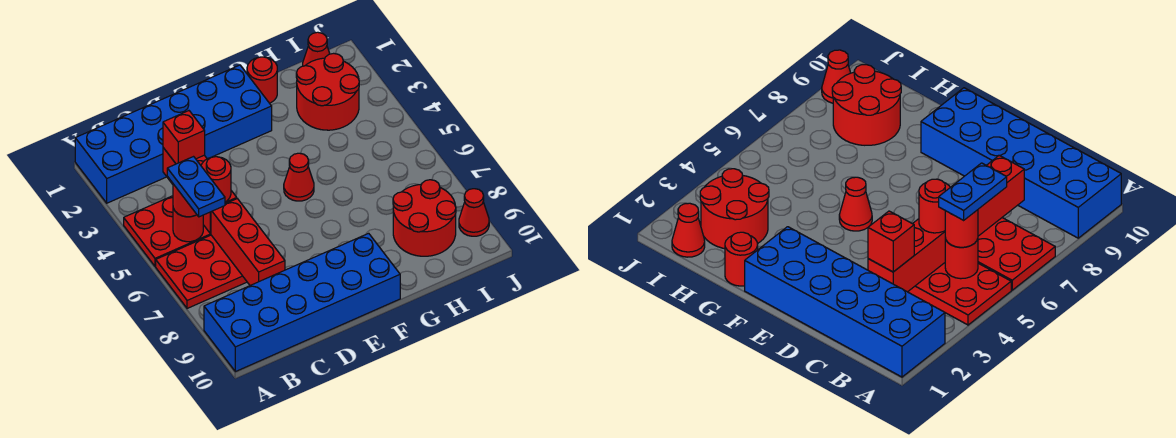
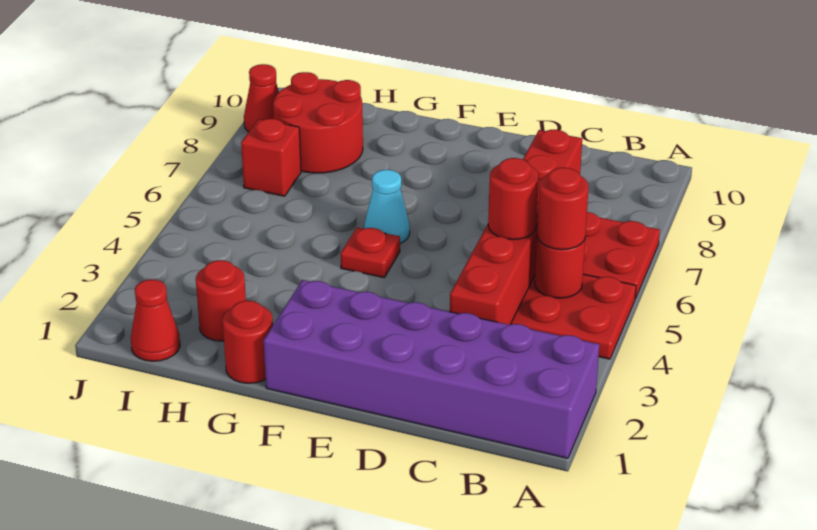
blue brick A1:F2 level 1 -> purple brick A1:F2 level 1
blue brick A9:F10 level 1 -> none
blue plate B5:B6 level 4 -> none
red brick C3 level 3 -> red brick I7 level 1
red cone F5 level 1 -> red plate F5 level 1
none -> cyan cone F6 level 1
red round brick H2:I3 level 1 -> red round brick H2 level 1

